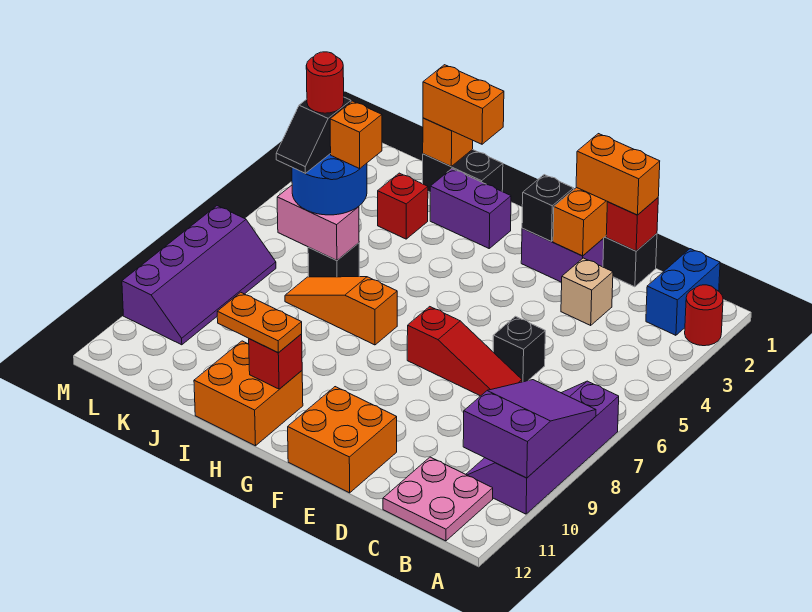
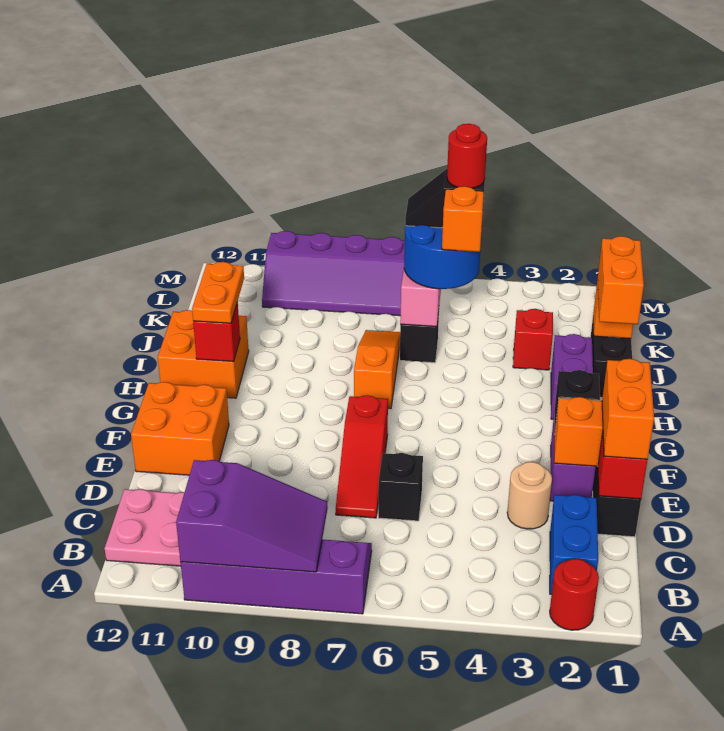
blue brick B1:B2 level 1 -> blue brick B2:C2 level 1
tan brick D3 level 1 -> tan round brick D3 level 1

